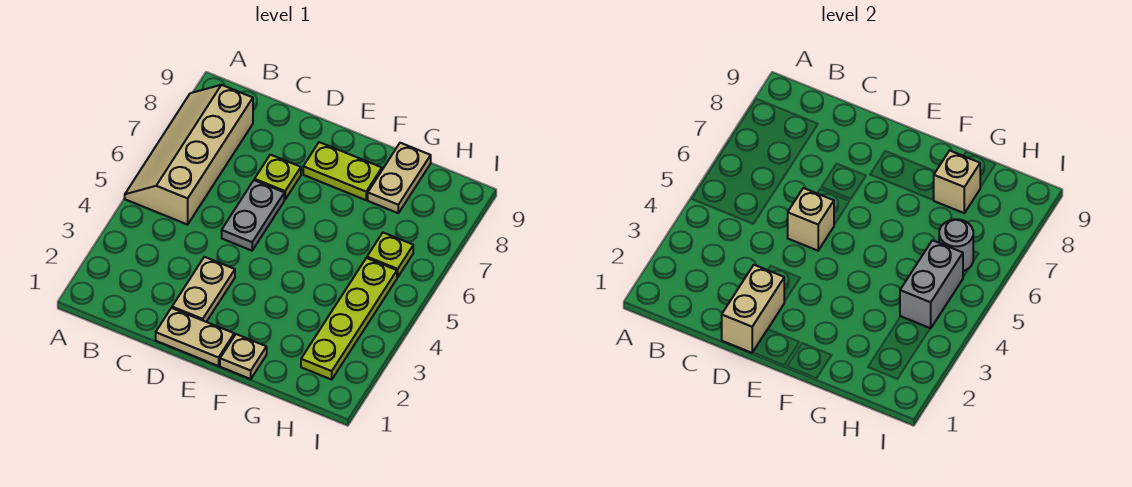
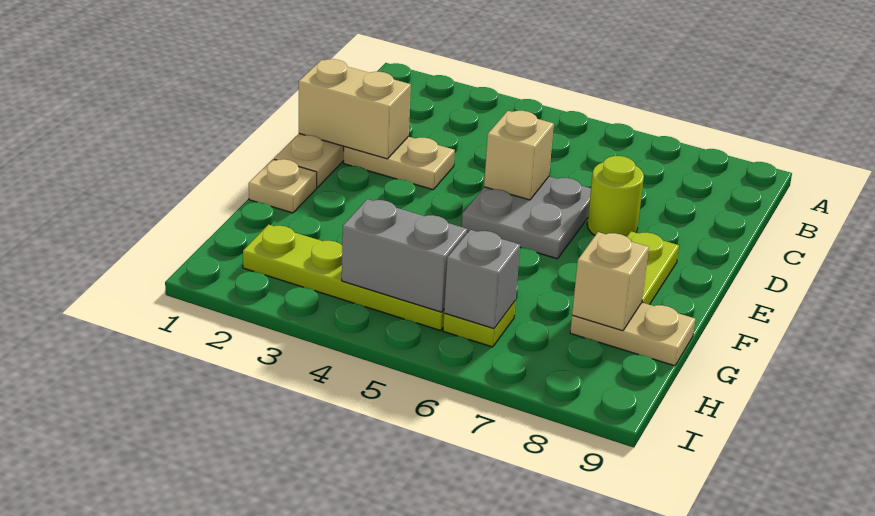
tan slope A5:B8 level 1 top B -> none
grey plate D5:D6 level 1 -> grey plate D5:E6 level 1
lime plate D7 level 1 -> lime round brick D7 level 1
grey round brick H6 level 2 -> grey brick H6 level 2

